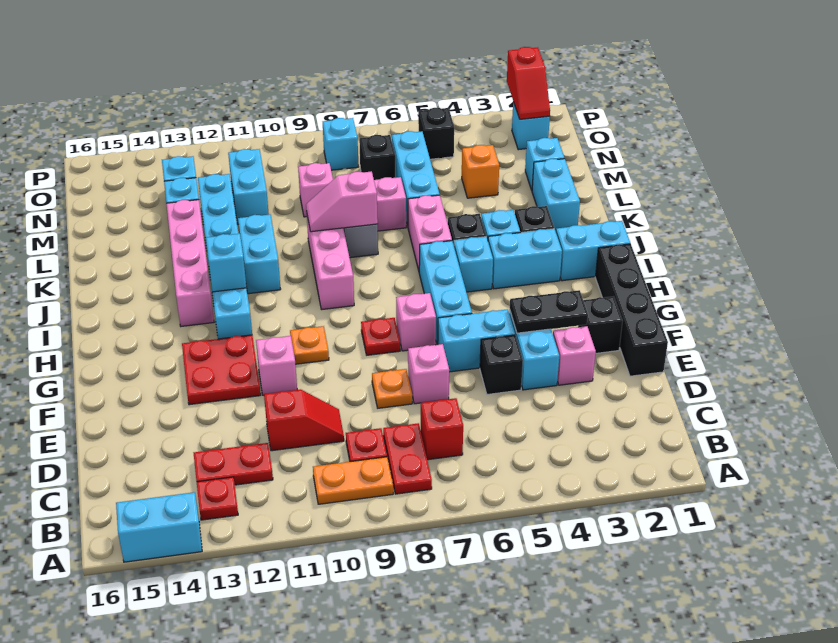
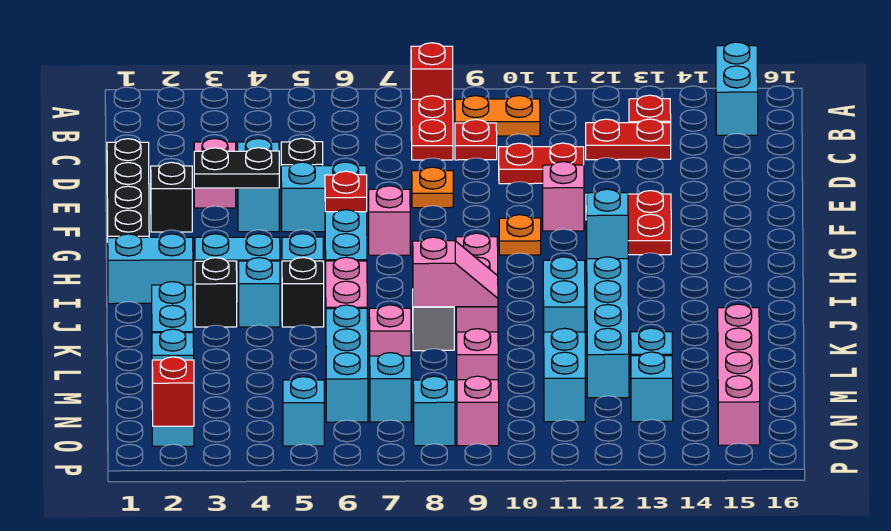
cyan brick A14:A15 level 1 -> cyan brick A15:B15 level 1
red brick C7 level 1 -> red brick A8 level 1
red slope D10:D11 level 1 top 11 -> red plate D10:D11 level 1
pink brick E7 level 1 -> pink brick O9 level 1
red plate G8 level 1 -> red plate G6 level 2
pink brick I13:L13 level 1 -> pink brick L15:O15 level 1
orange brick M4 level 1 -> none
black brick N7 level 1 -> cyan brick N7 level 1
black brick O5 level 1 -> cyan brick O5 level 1

